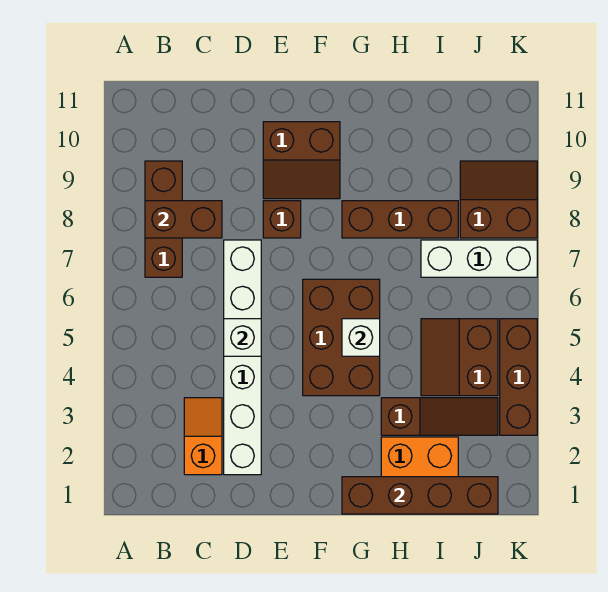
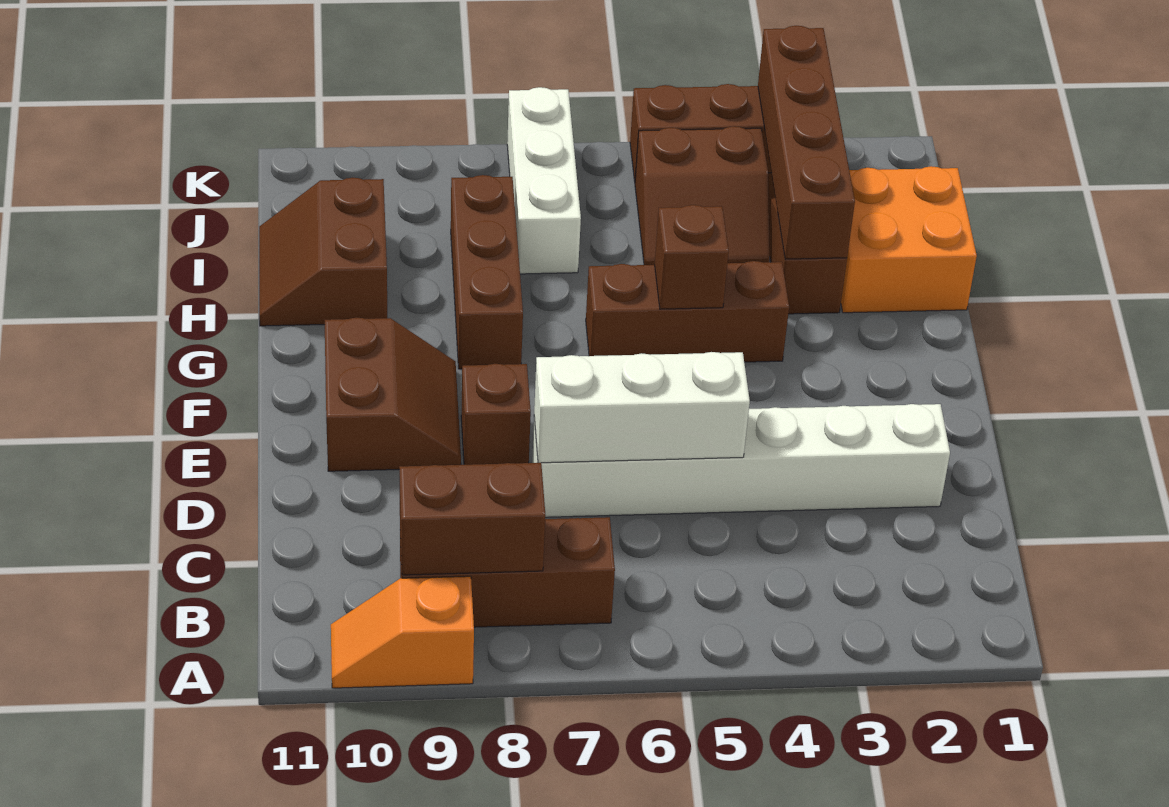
brown brick B8:C8 level 2 -> brown brick B8:B9 level 2
orange slope C2:C3 level 1 top 2 -> orange slope A9:A10 level 1 top 9
white brick D5 level 2 -> white brick D5:D7 level 2
brown brick F4:G6 level 1 -> brown brick G4:G6 level 1
brown brick G1:J1 level 2 -> brown brick H3:K3 level 2
white brick G5 level 2 -> brown brick G5 level 2
brown slope J8:K9 level 1 top 8 -> brown slope H10:I11 level 1 top 10

